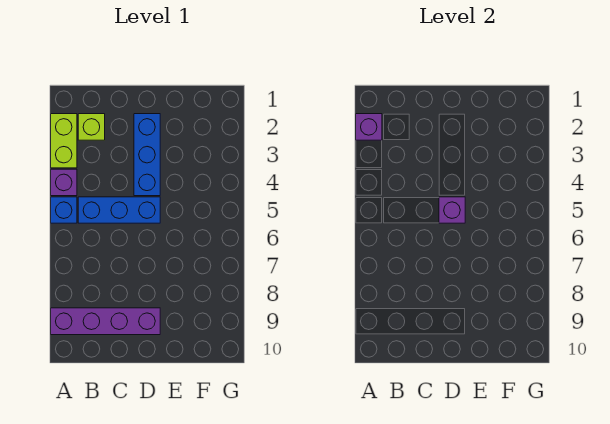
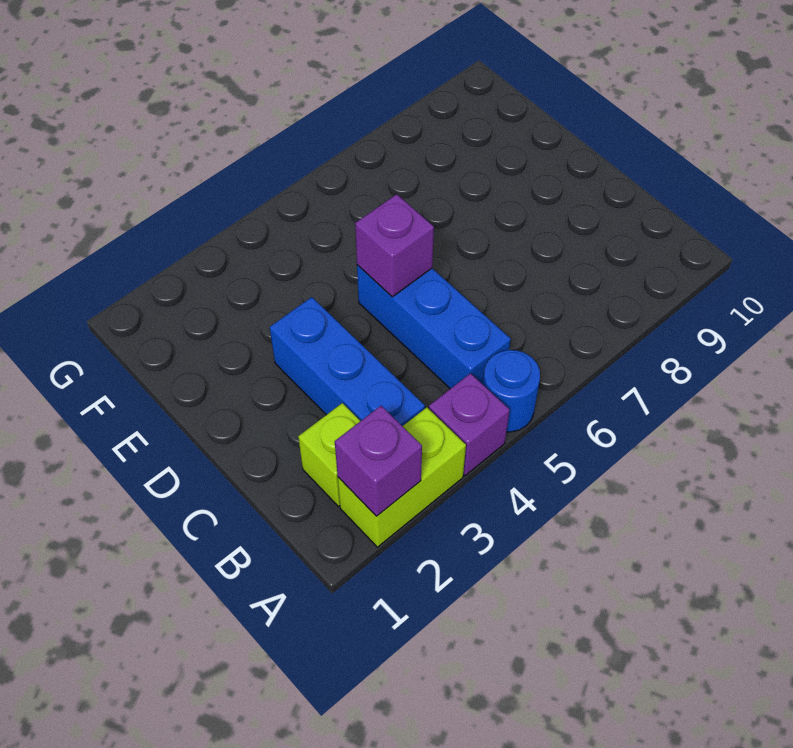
blue brick A5 level 1 -> blue round brick A5 level 1
purple brick A9:D9 level 1 -> none
blue brick D2:D4 level 1 -> blue brick B3:D3 level 1

